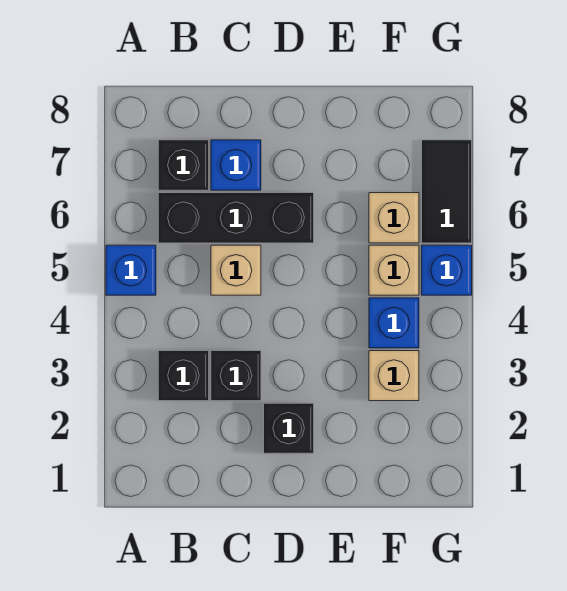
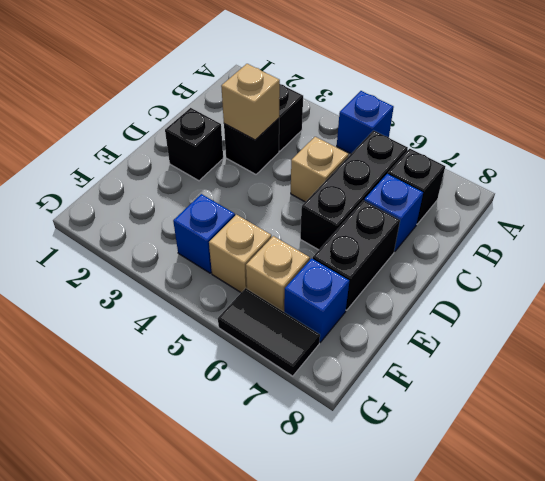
none -> black brick D7:E7 level 1
tan brick F3 level 1 -> tan brick C3 level 2
blue brick G5 level 1 -> blue brick F7 level 1

